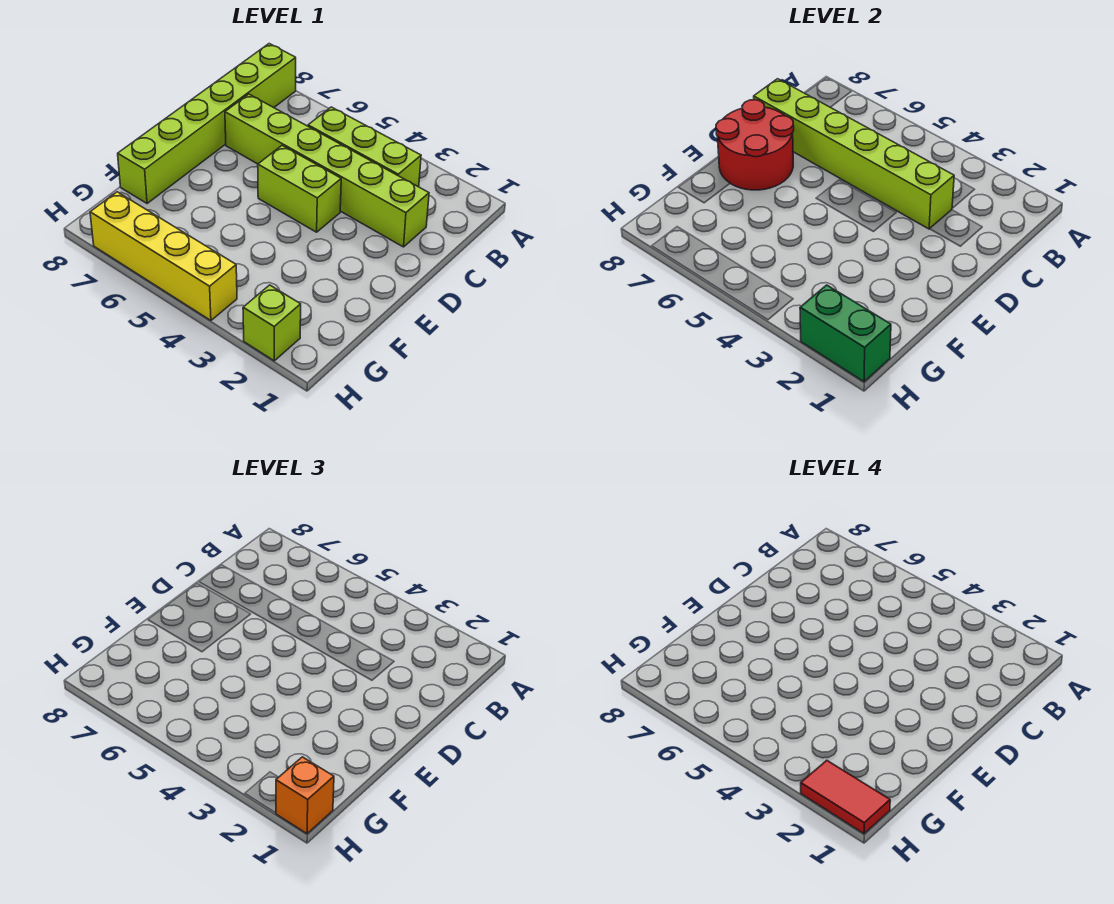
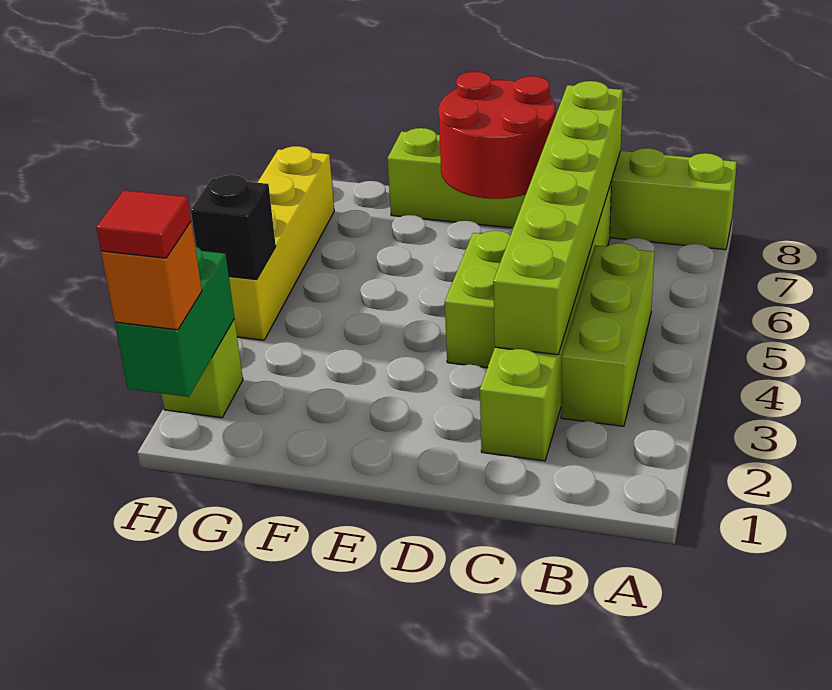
red tile H1:H2 level 4 -> red tile H1 level 4
none -> black brick H4 level 2

